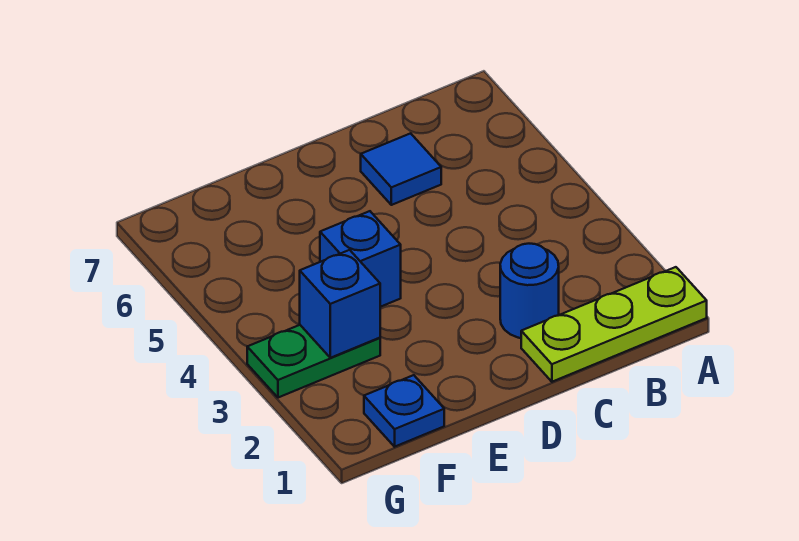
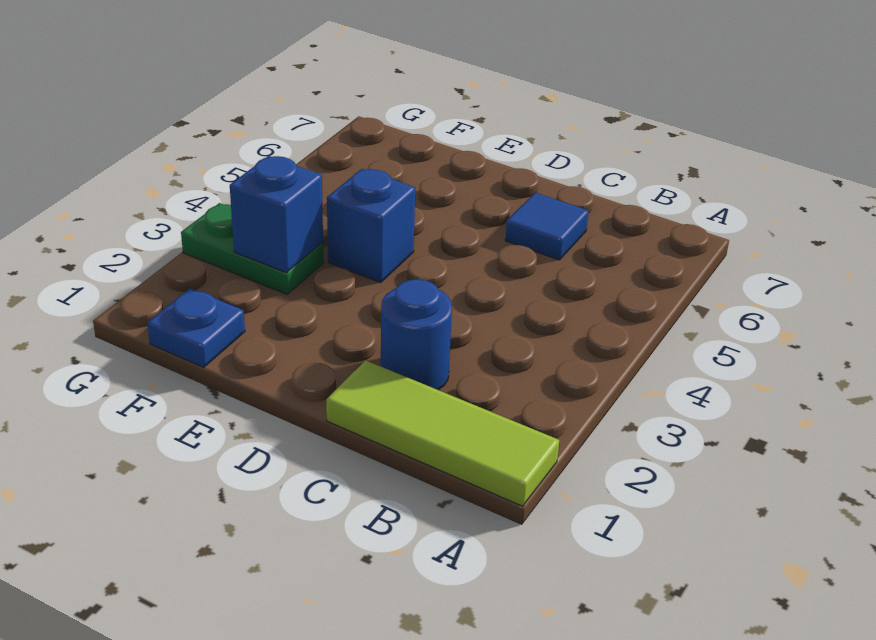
lime plate A1:C1 level 1 -> lime tile A1:C1 level 1

